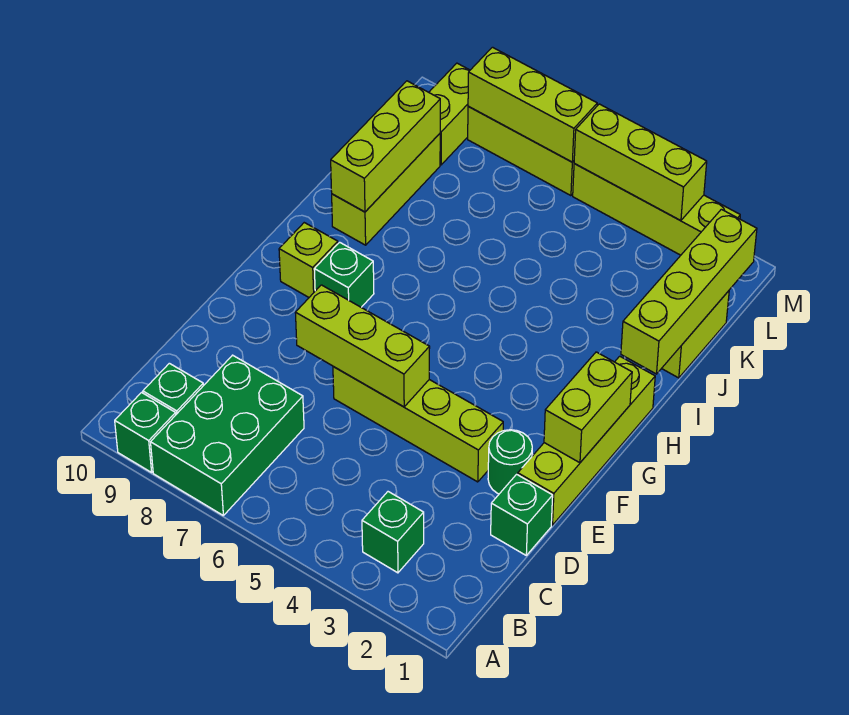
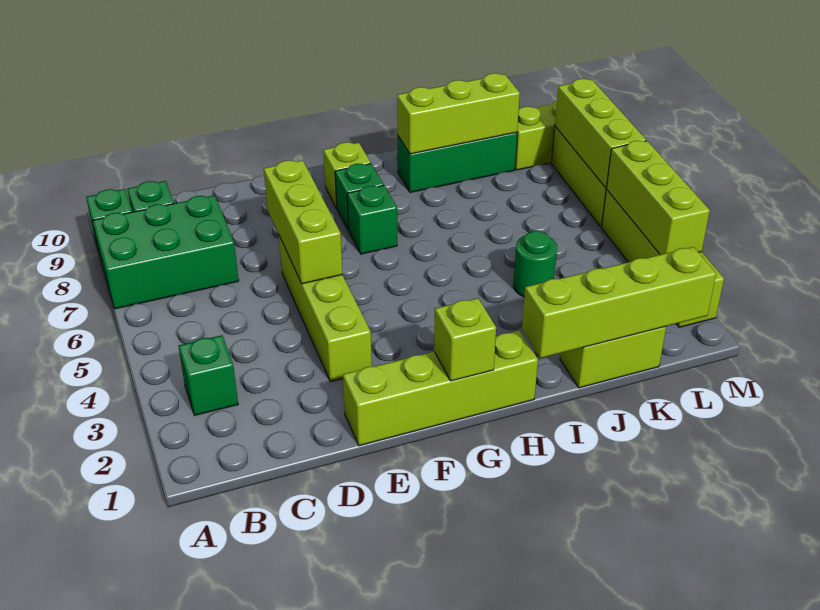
green brick D1 level 1 -> green brick G7 level 1
green round brick E2 level 1 -> green round brick J4 level 1
lime brick F1:G1 level 2 -> lime brick G1 level 2
lime brick I9:K9 level 1 -> green brick I9:K9 level 1

